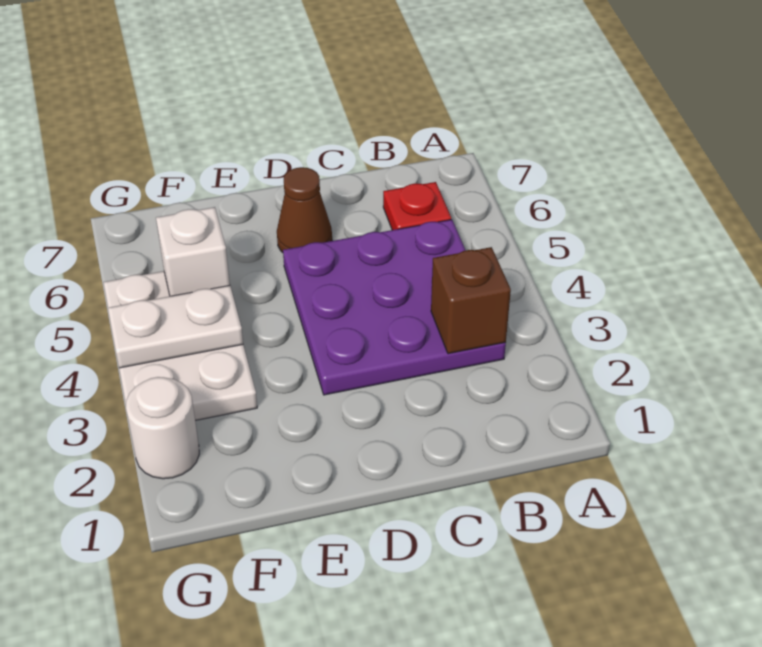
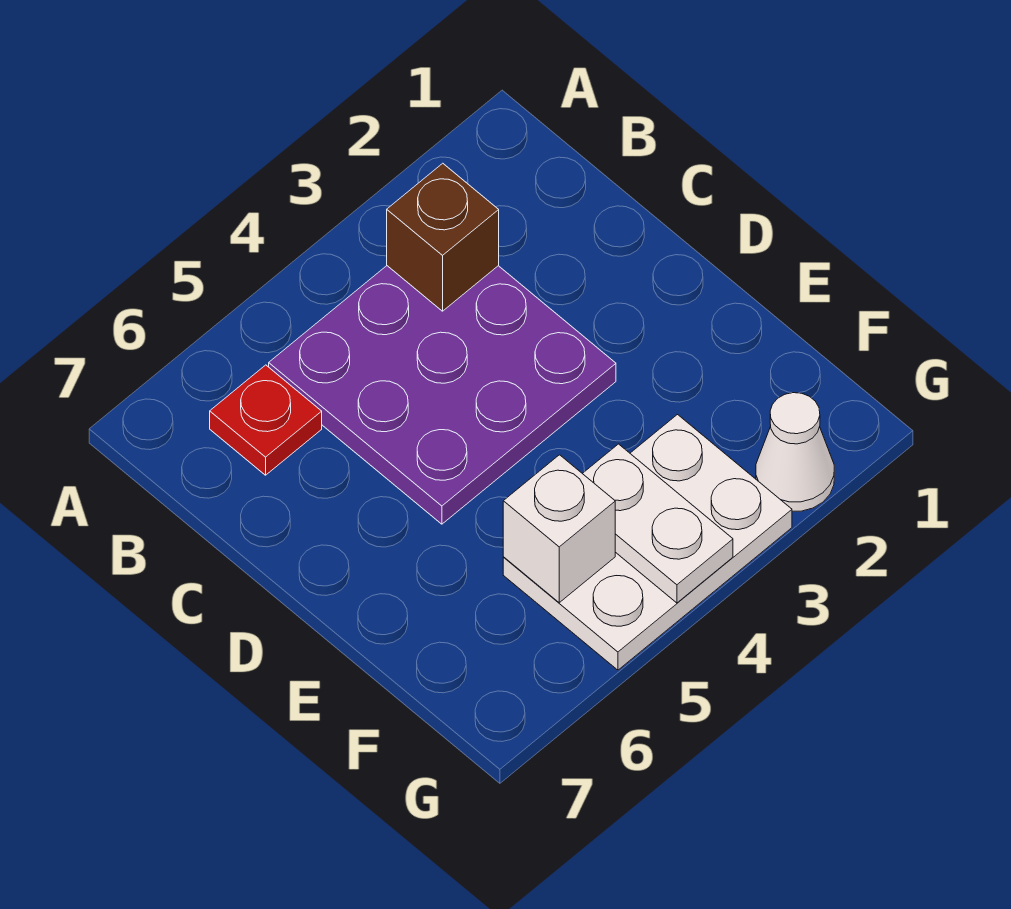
brown cone D6 level 1 -> none
white round brick G2 level 1 -> white cone G2 level 1

